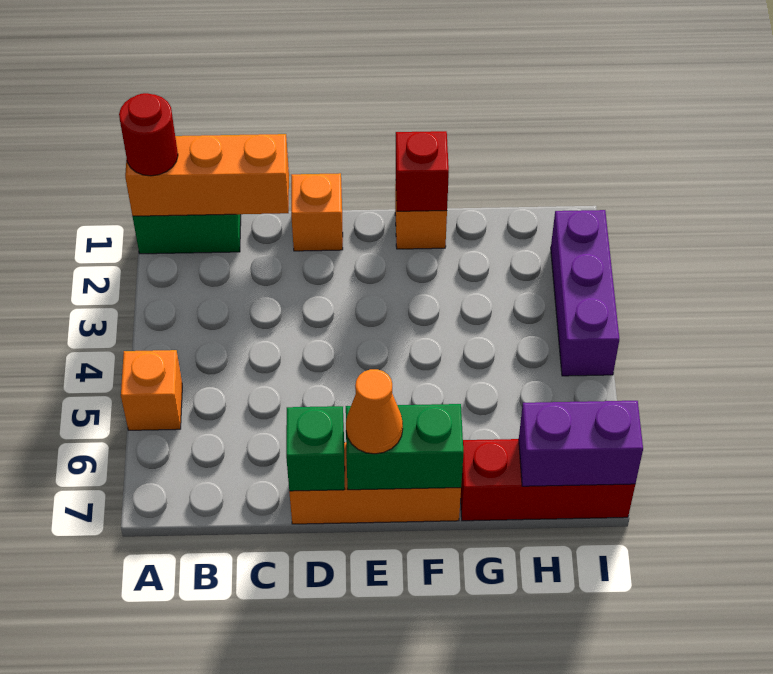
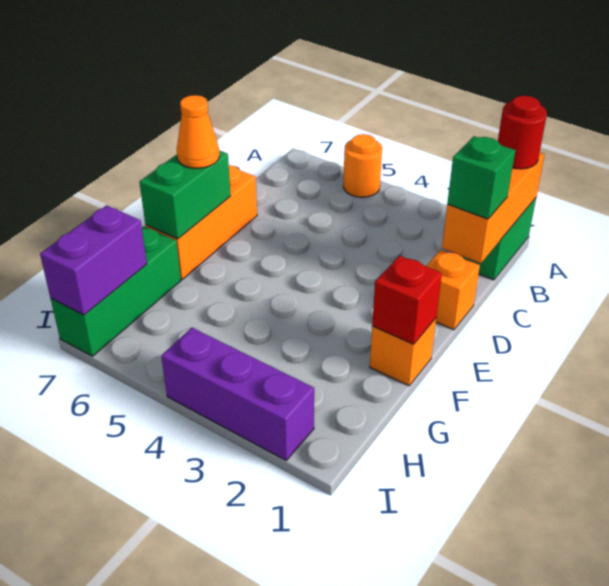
orange brick A5 level 1 -> orange round brick A5 level 1
green brick D7 level 2 -> green brick C1 level 3
red brick G7:I7 level 1 -> green brick G7:I7 level 1

